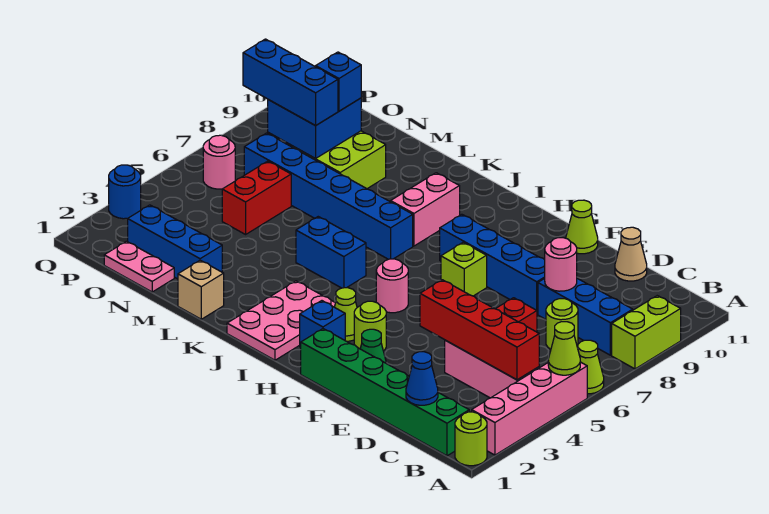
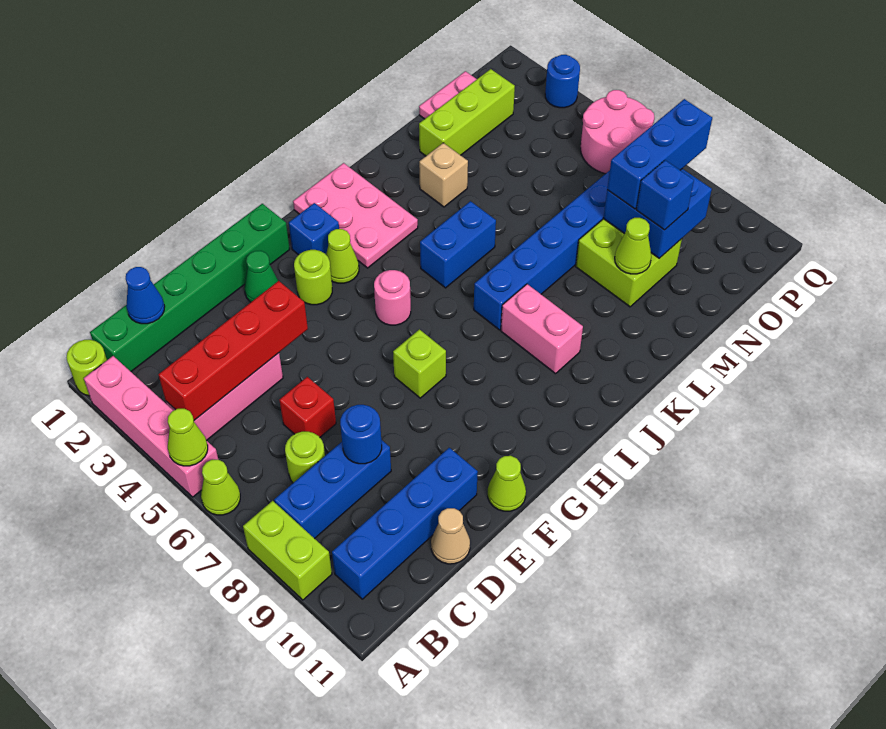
pink round brick D8 level 2 -> blue round brick D8 level 2
blue brick E8:H8 level 1 -> blue brick B10:E10 level 1
tan brick L1 level 1 -> tan brick L3 level 1
blue brick M2:O2 level 1 -> lime brick M2:O2 level 1
none -> lime cone M9 level 2
red brick N5:N6 level 1 -> none
pink round brick P6 level 1 -> pink round brick P5:Q6 level 1

